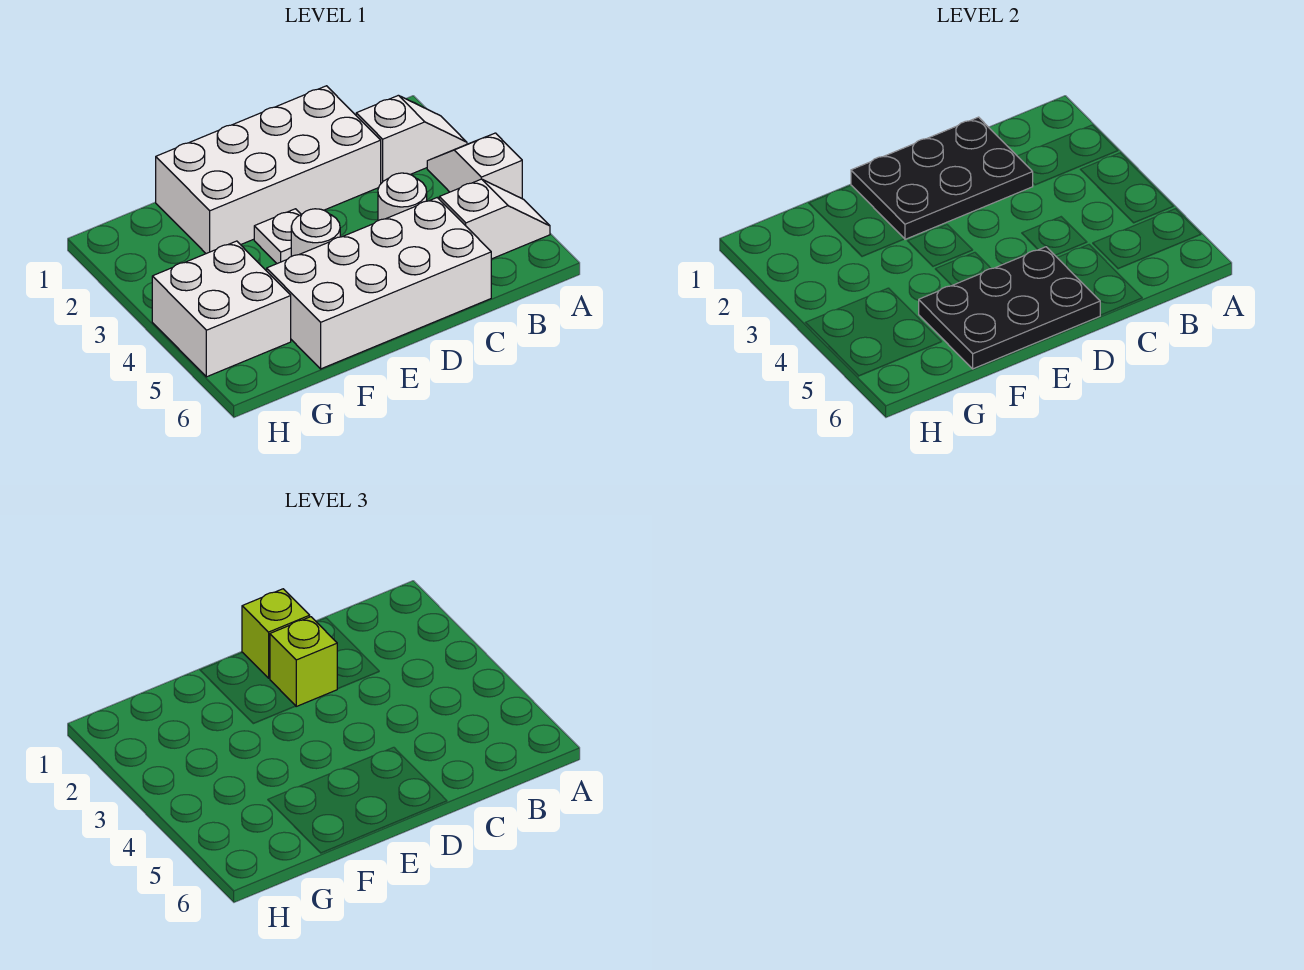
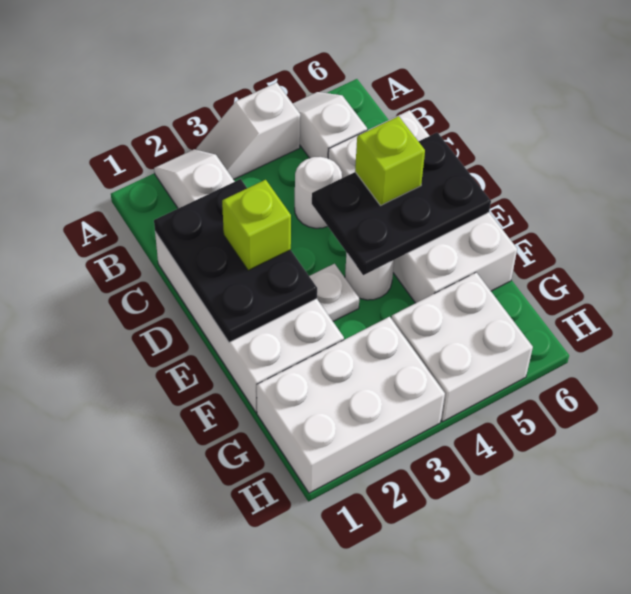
lime brick D1 level 3 -> lime brick D5 level 3
black plate D5:F6 level 2 -> black plate D4:E6 level 2
none -> white brick G1:H3 level 1

